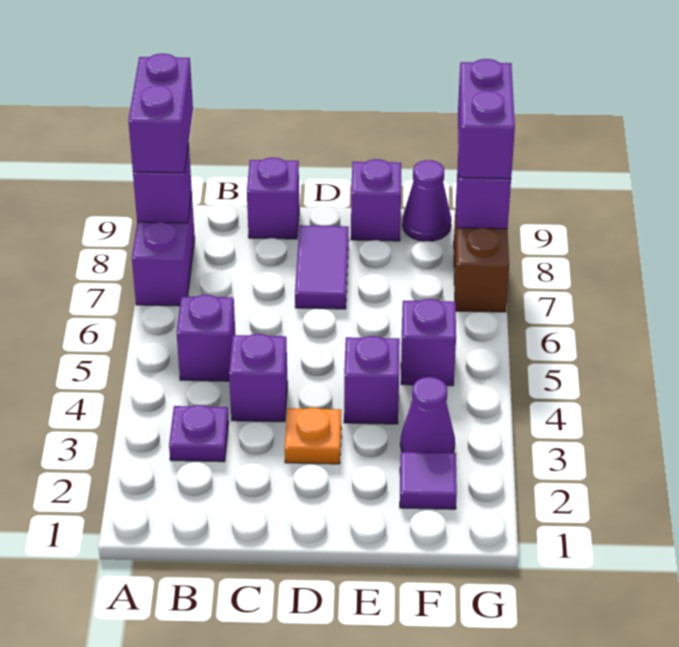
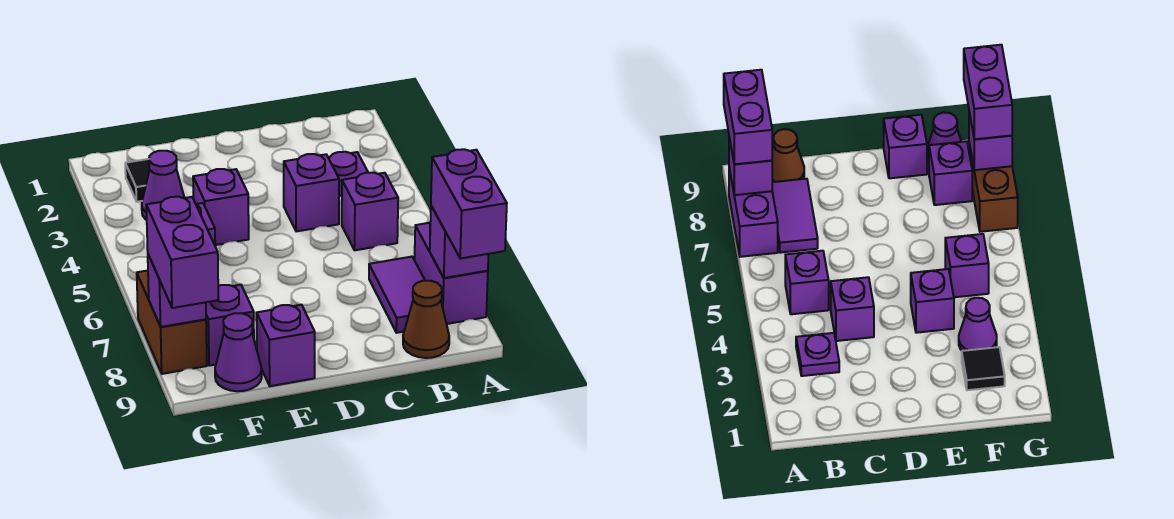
none -> brown cone B9 level 1
purple brick C9 level 1 -> purple brick F8 level 1
orange plate D3 level 1 -> none
purple tile D7:D8 level 1 -> purple tile B7:B8 level 1
purple tile F2 level 1 -> black tile F2 level 1

